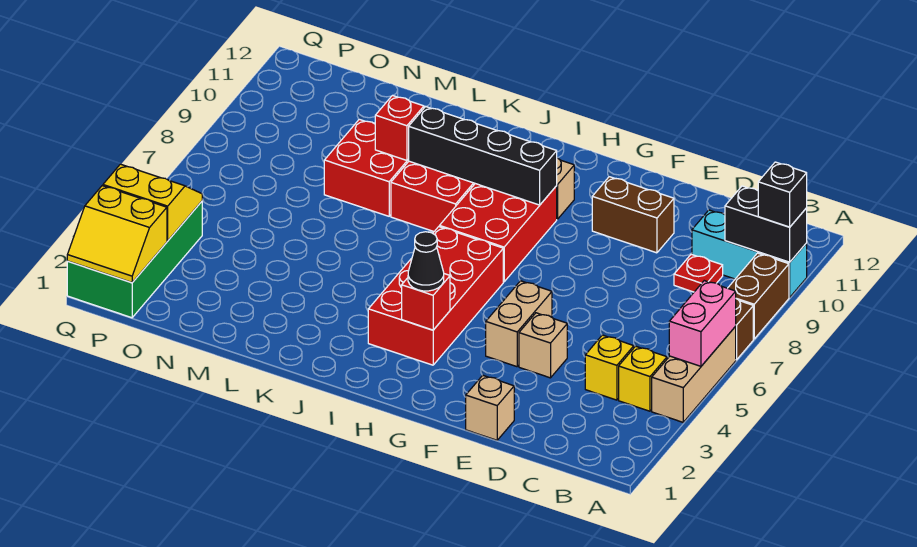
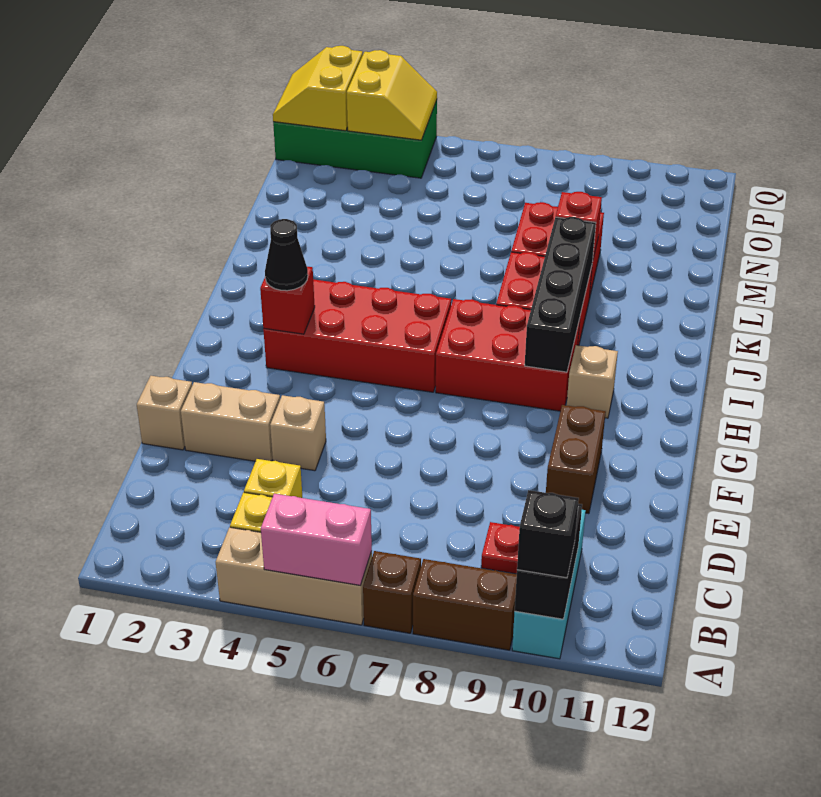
tan brick F4:F5 level 1 -> tan brick E2:E3 level 1

